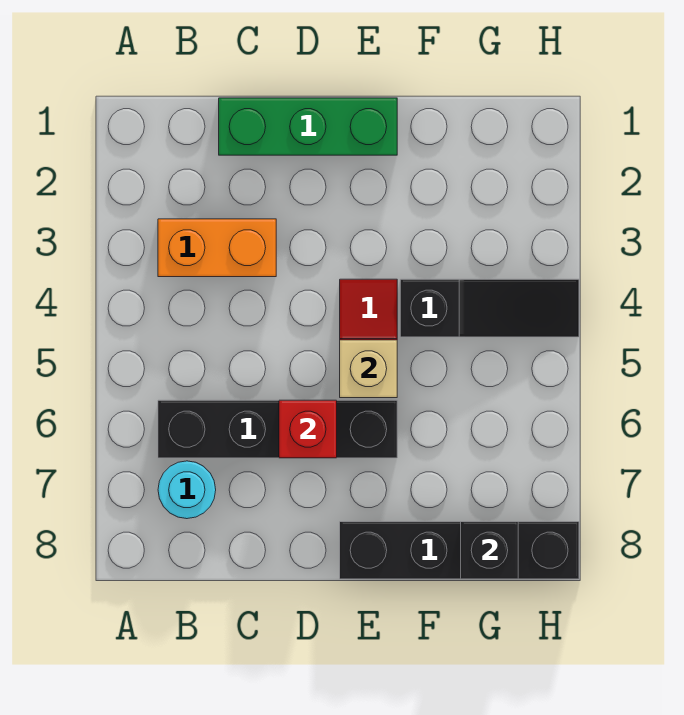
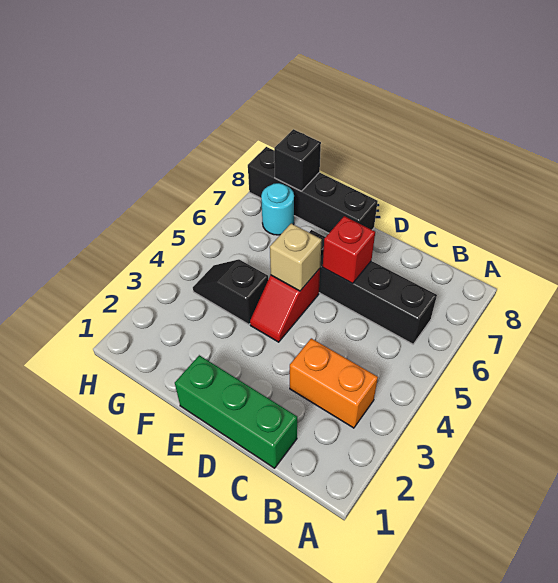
cyan round brick B7 level 1 -> cyan round brick G7 level 1
black slope F4:H4 level 1 top F -> black slope F4:G4 level 1 top F

